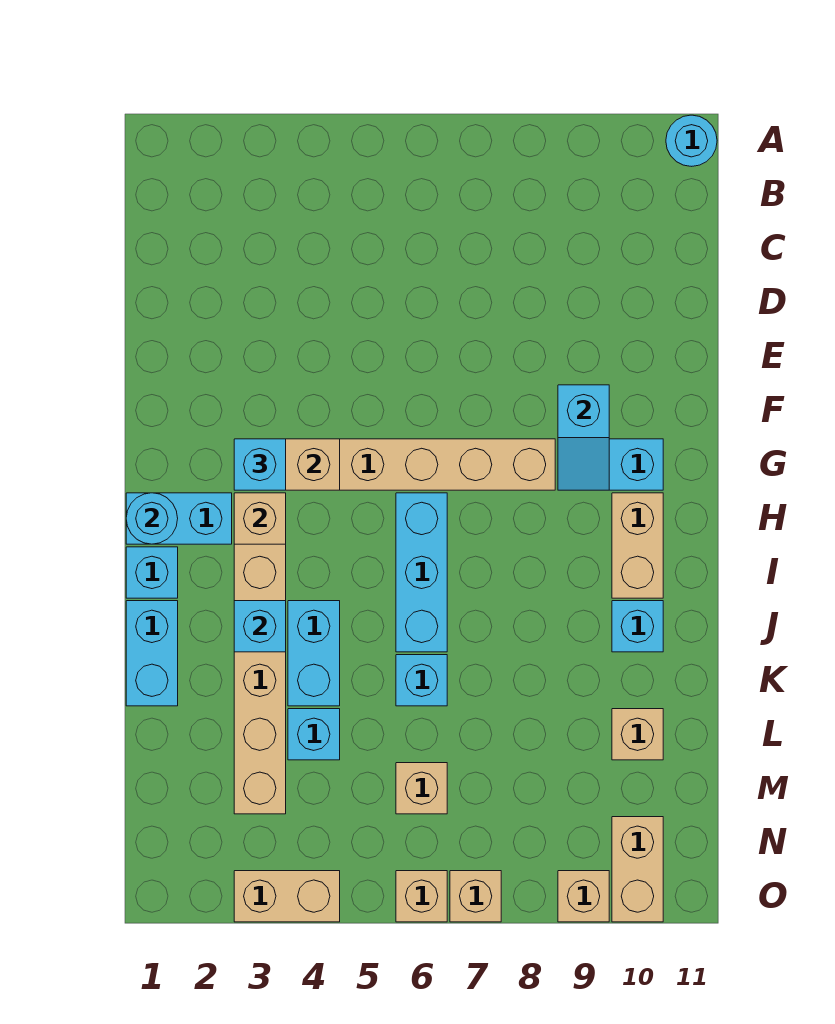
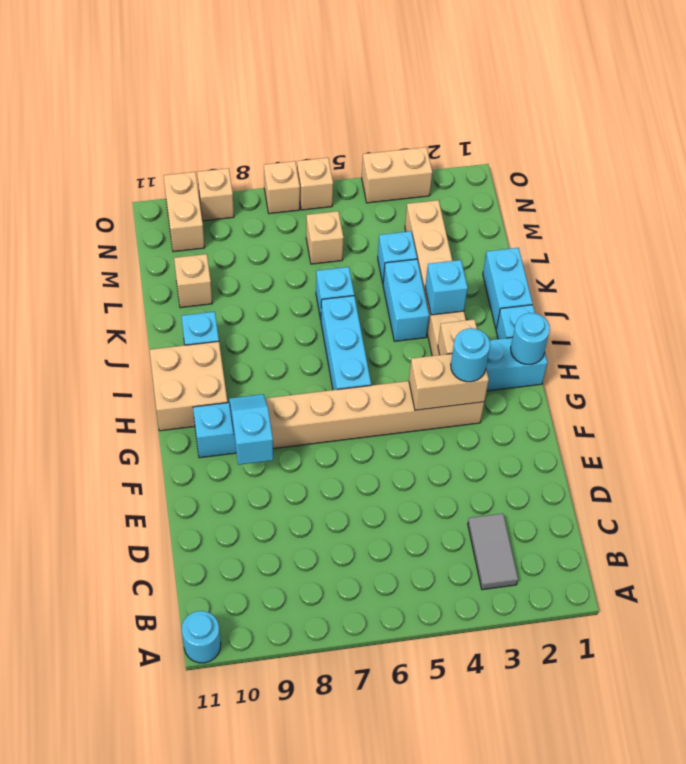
none -> grey tile B3:C3 level 1
cyan brick G3 level 3 -> cyan round brick G3 level 3
tan brick H10:I10 level 1 -> tan brick H10:I11 level 1

